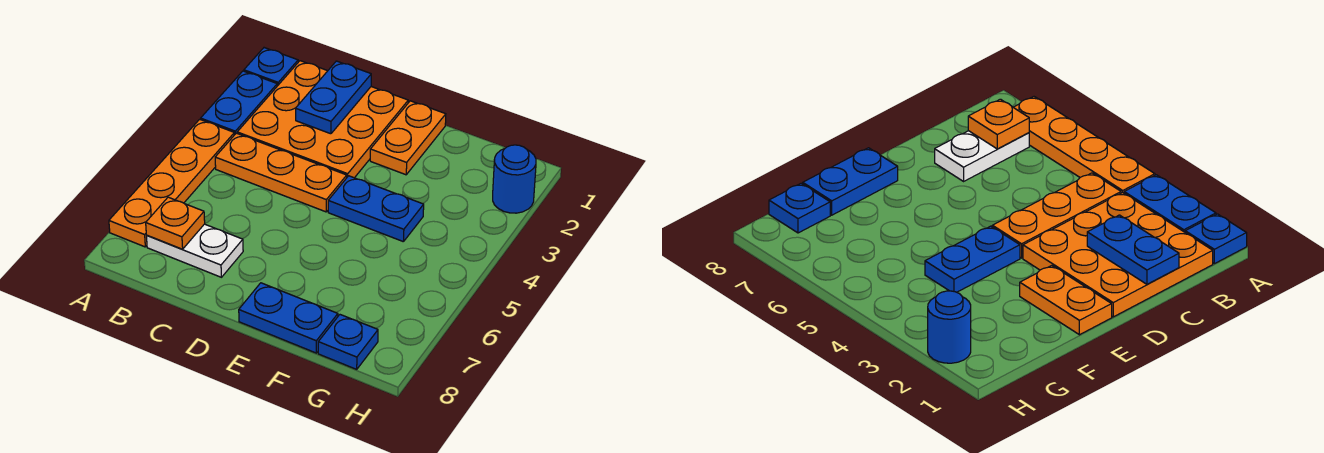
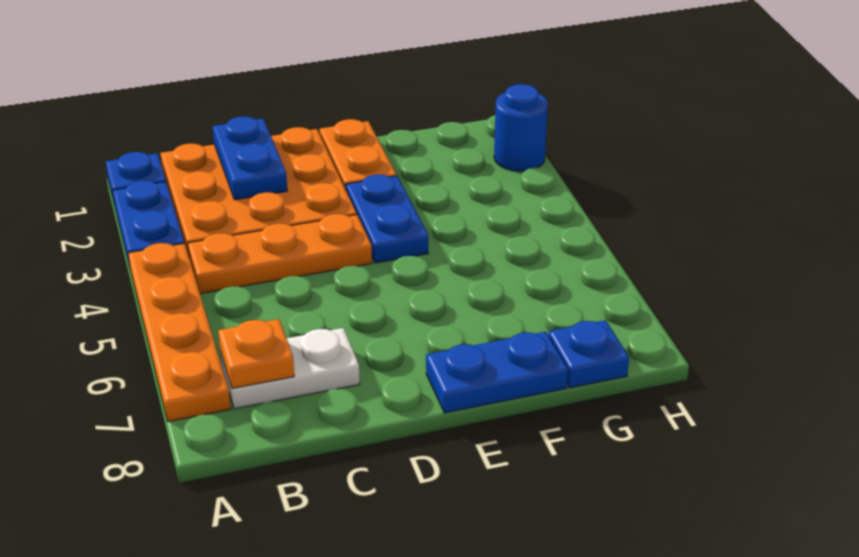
blue plate E4:F4 level 1 -> blue plate E3:E4 level 1

